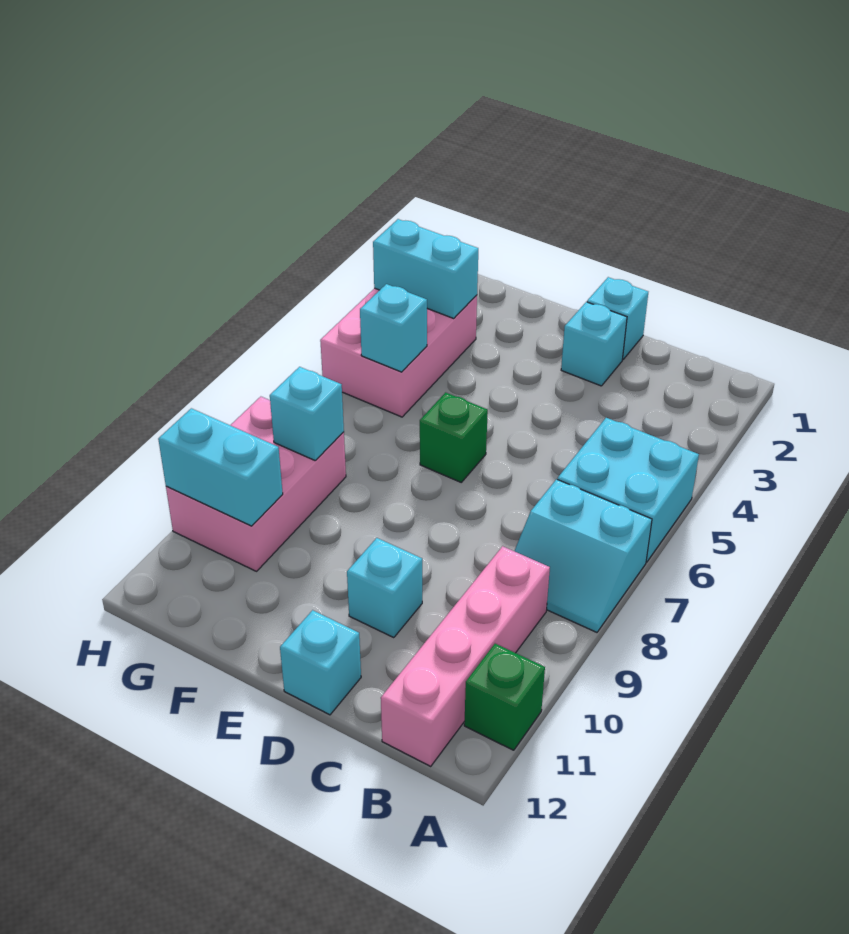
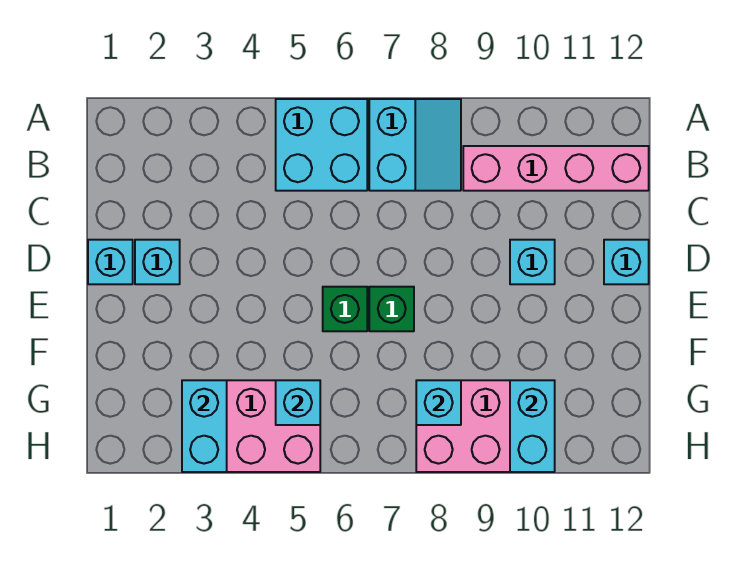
green brick A11 level 1 -> green brick E7 level 1

